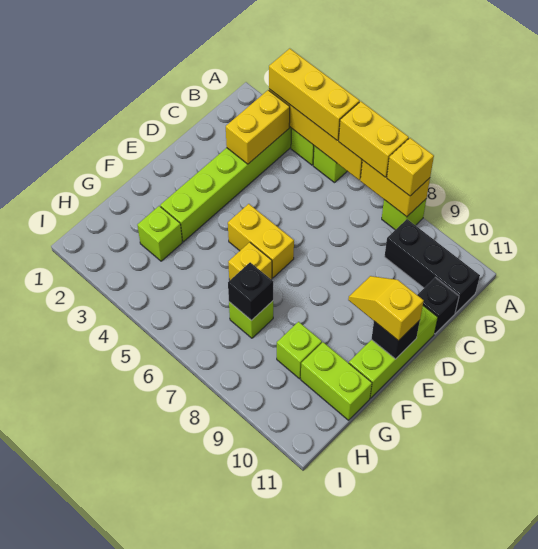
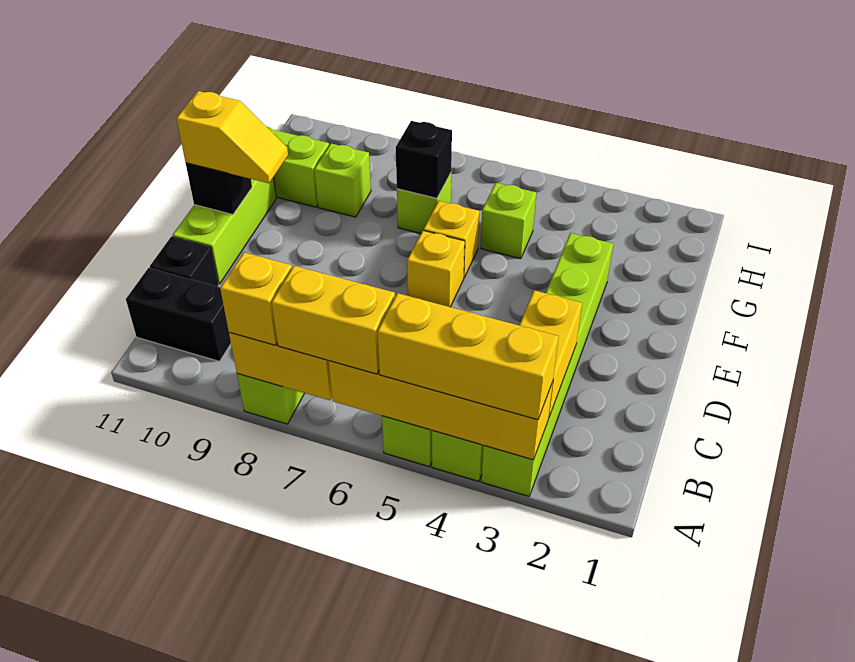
black brick B9:B11 level 1 -> black brick B10:B11 level 1
yellow brick E5:E6 level 1 -> yellow brick E6 level 1
lime brick G3 level 1 -> lime brick G5 level 1

